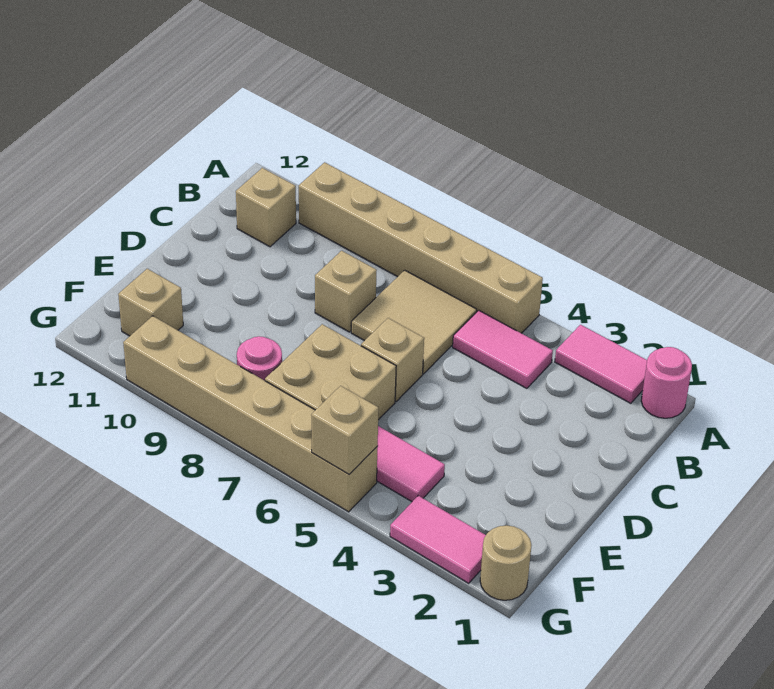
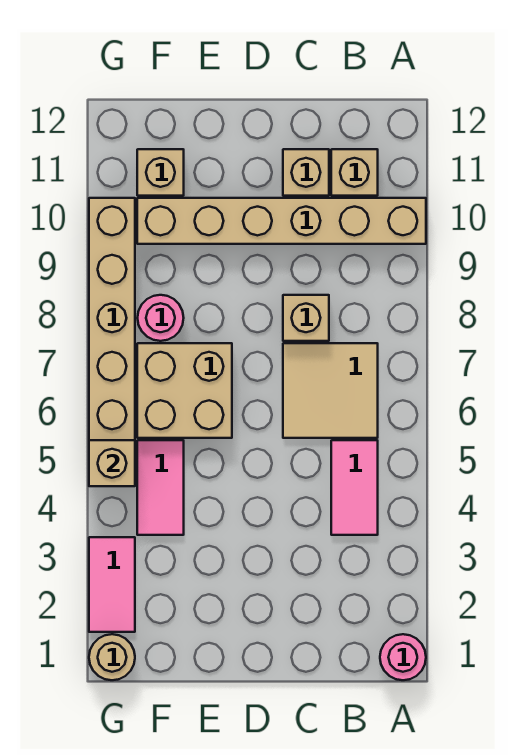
pink tile A2:A3 level 1 -> none
tan brick A5:A10 level 1 -> tan brick A10:F10 level 1
tan brick D6 level 1 -> tan brick C11 level 1

